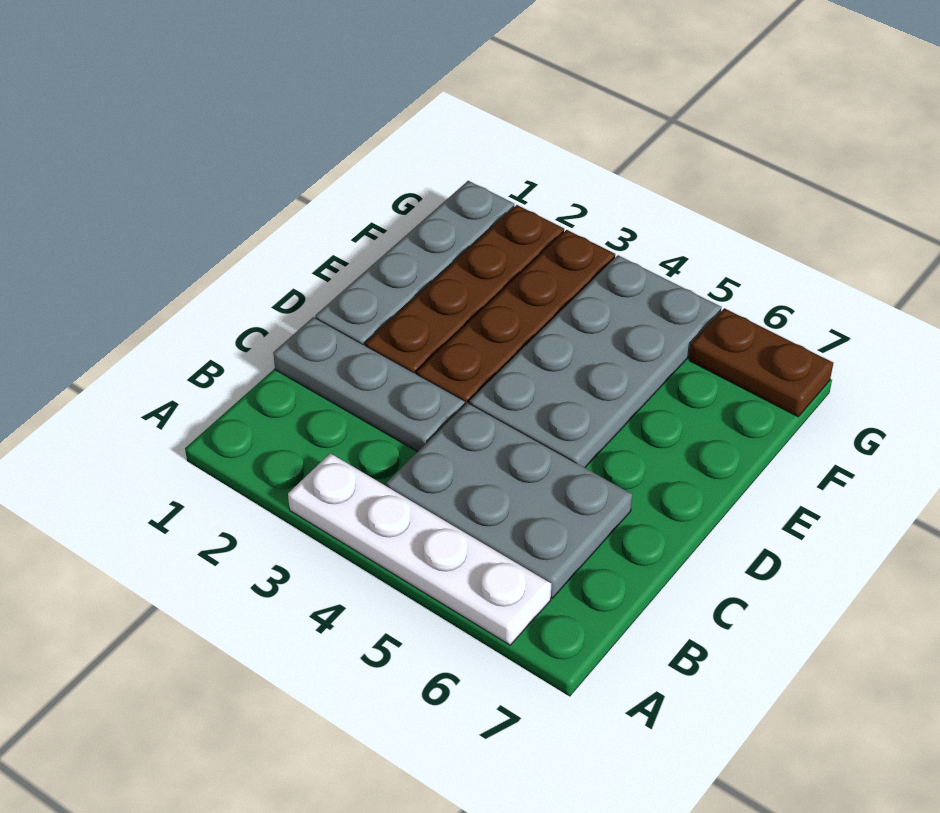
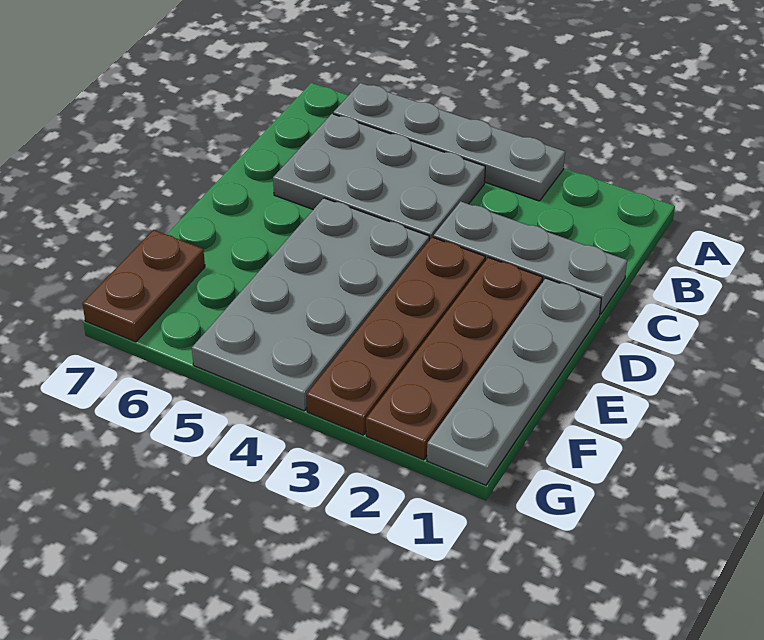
white plate A3:A6 level 1 -> grey plate A3:A6 level 1
brown plate G6:G7 level 1 -> brown plate F7:G7 level 1

